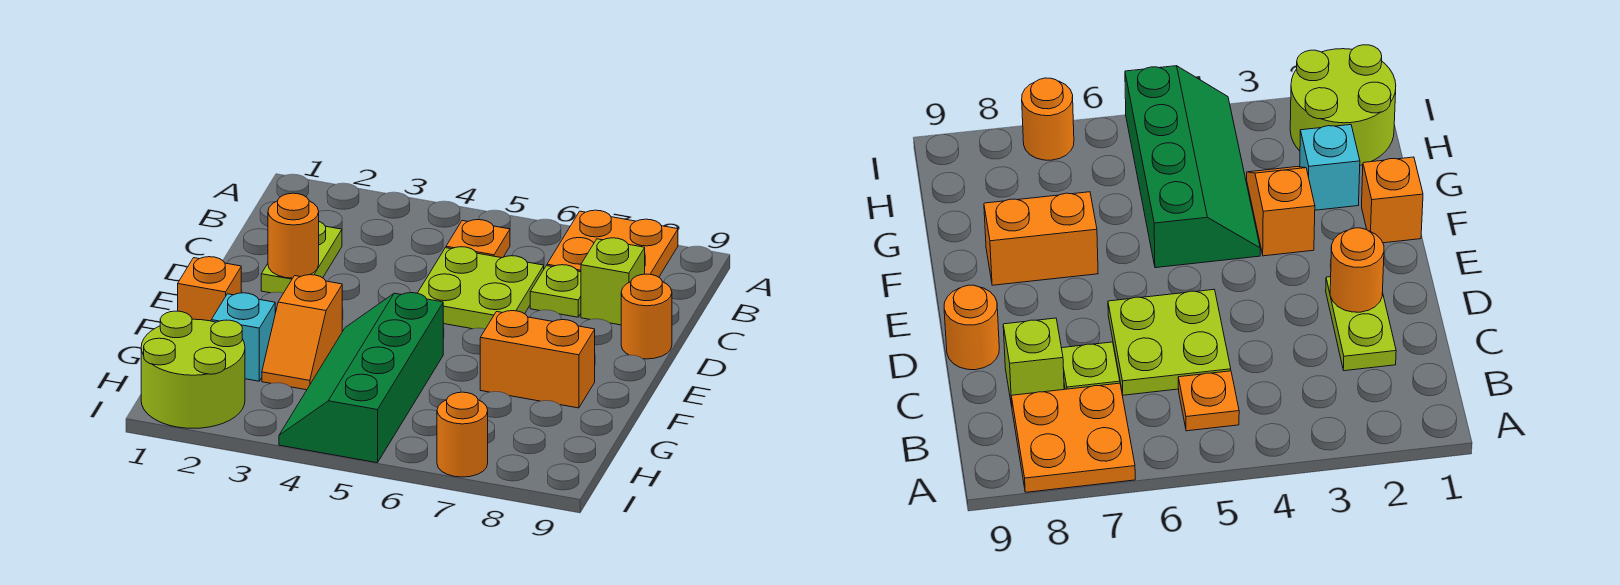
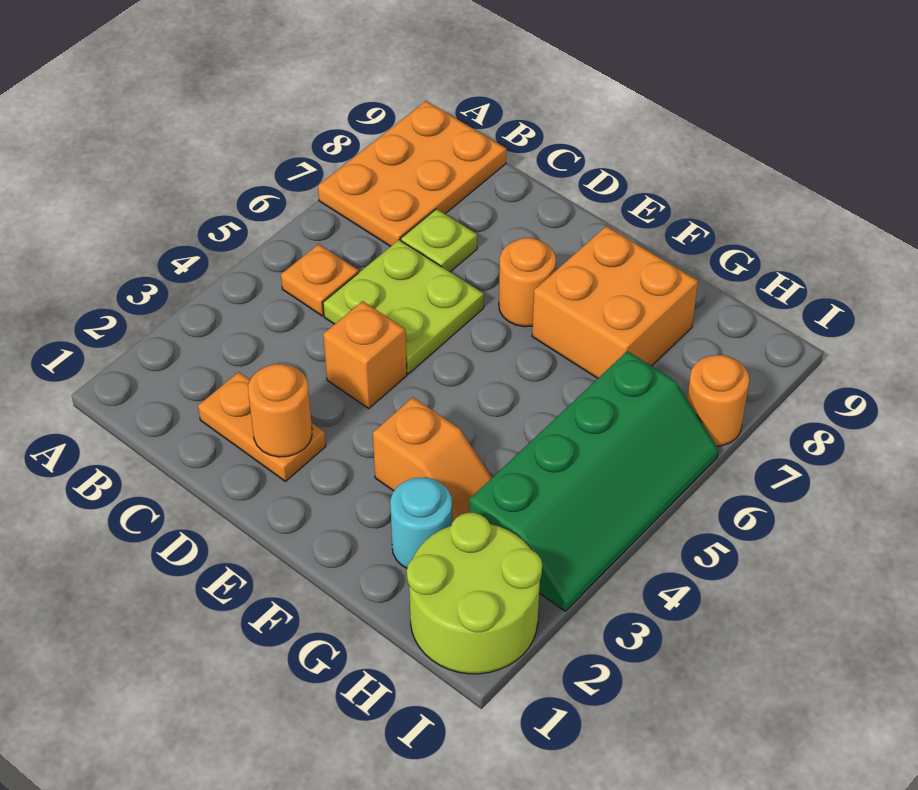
orange plate A7:B8 level 1 -> orange plate A7:B9 level 1
lime plate C2:D2 level 1 -> orange plate C2:D2 level 1
lime brick C8 level 1 -> none
orange round brick D9 level 1 -> orange round brick E7 level 1
orange brick F1 level 1 -> orange brick D4 level 1
green slope F4:I5 level 1 top 5 -> green slope H3:I6 level 1 top H
orange brick F7:F8 level 1 -> orange brick F7:G8 level 1
cyan brick G2 level 1 -> cyan round brick G2 level 1

